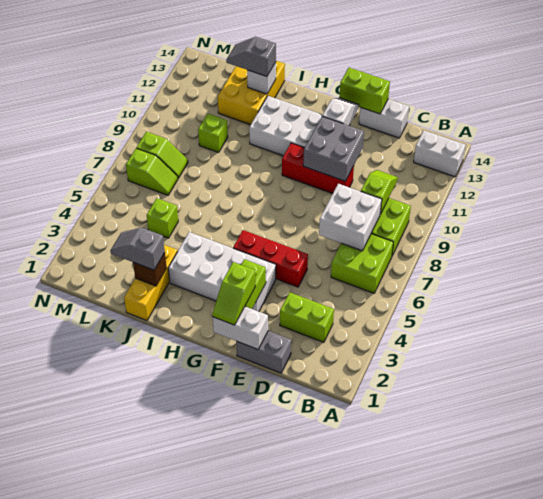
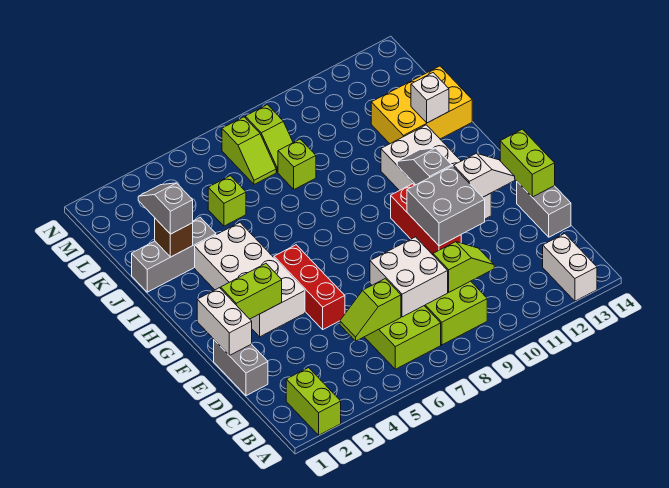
lime brick C3:D3 level 1 -> lime brick A2:B2 level 1
white brick D14:E14 level 1 -> grey brick D14:E14 level 1
lime slope F1:F2 level 3 top 2 -> lime slope C5:C6 level 2 top 6
yellow brick J1:J3 level 1 -> grey brick J1:J3 level 1
grey slope J13:K13 level 3 top J -> grey slope G11:H11 level 2 top G
lime brick K10 level 1 -> lime brick K8 level 1

